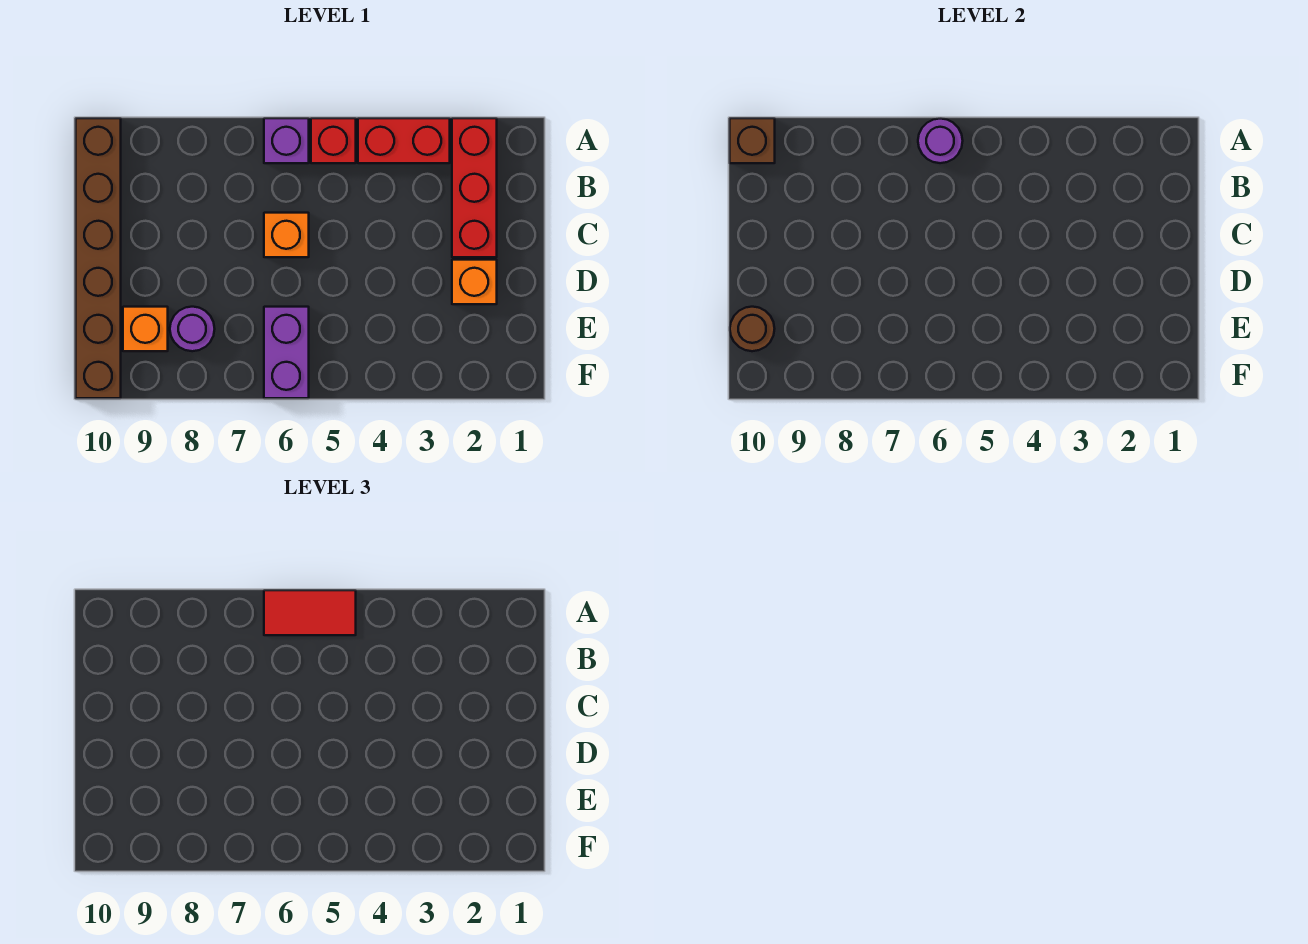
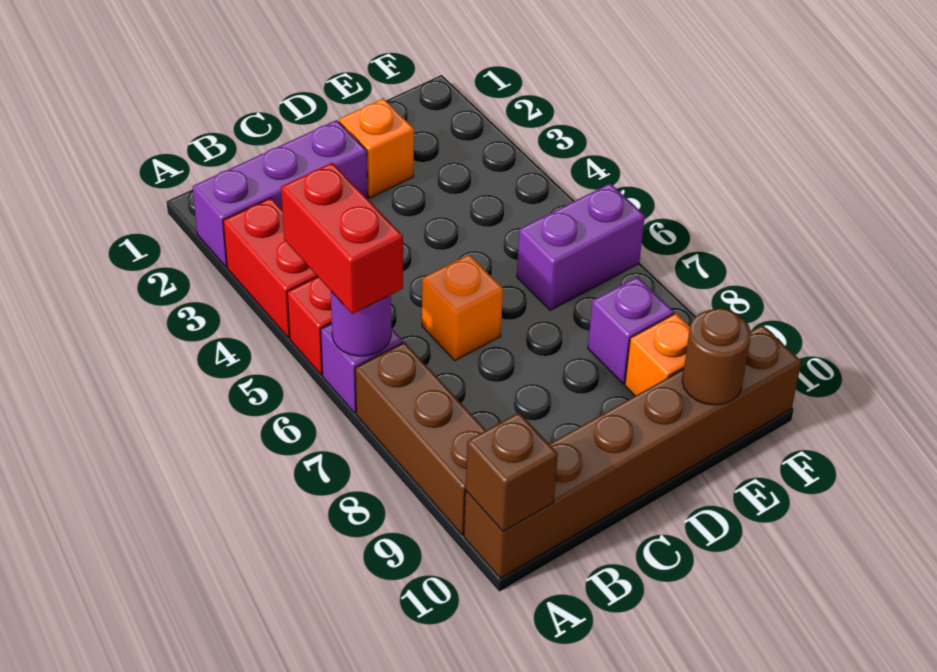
red brick A2:C2 level 1 -> purple brick A2:C2 level 1
red tile A5:A6 level 3 -> red brick A5:A6 level 3
none -> brown brick A7:A9 level 1
purple round brick E8 level 1 -> purple brick E8 level 1

